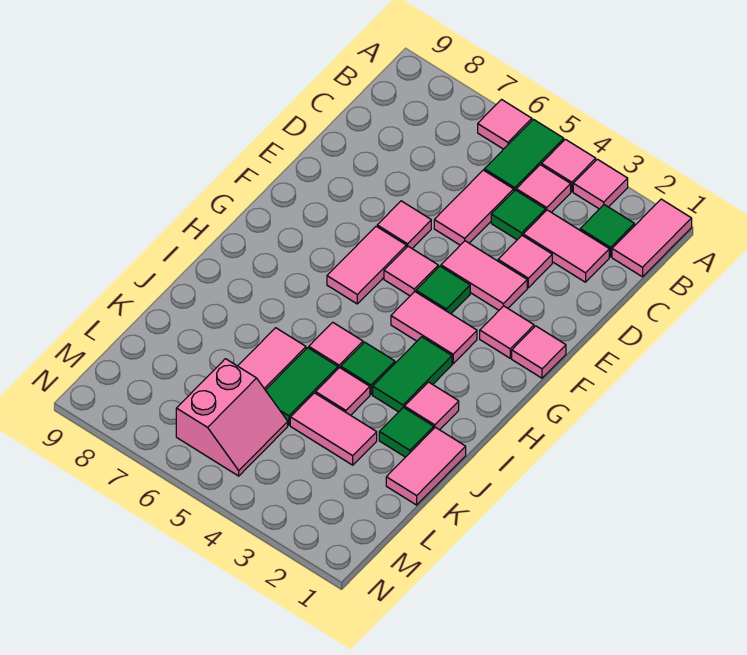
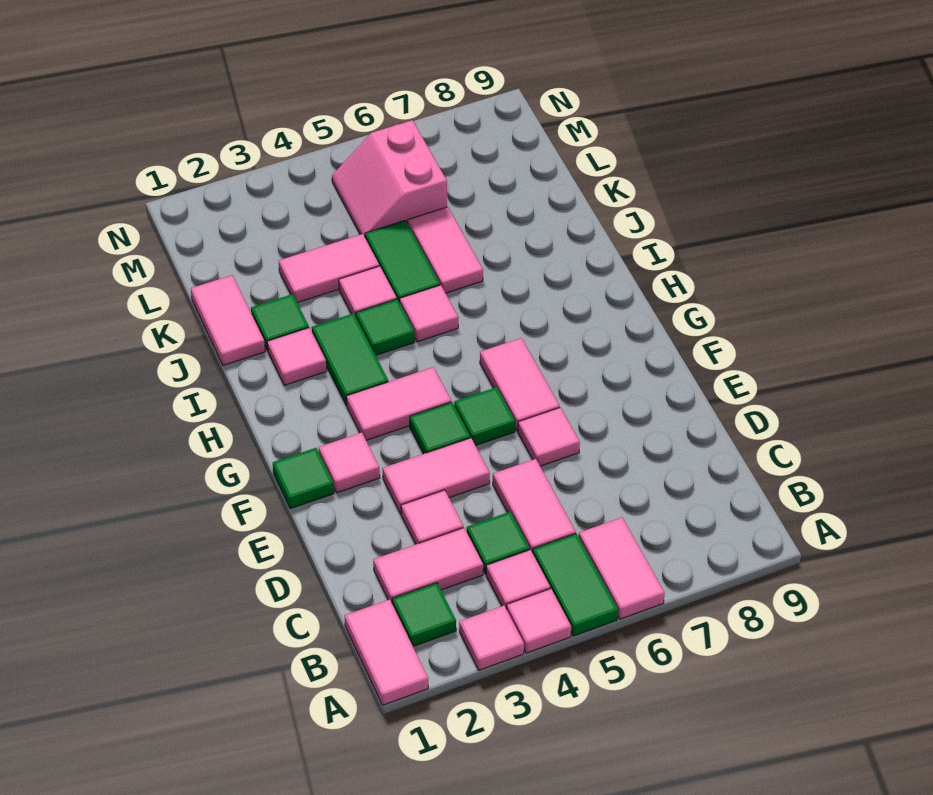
pink tile A6 level 1 -> pink tile A6:B6 level 1
pink tile F1 level 1 -> green tile F1 level 1
pink tile F5 level 1 -> green tile F5 level 1

